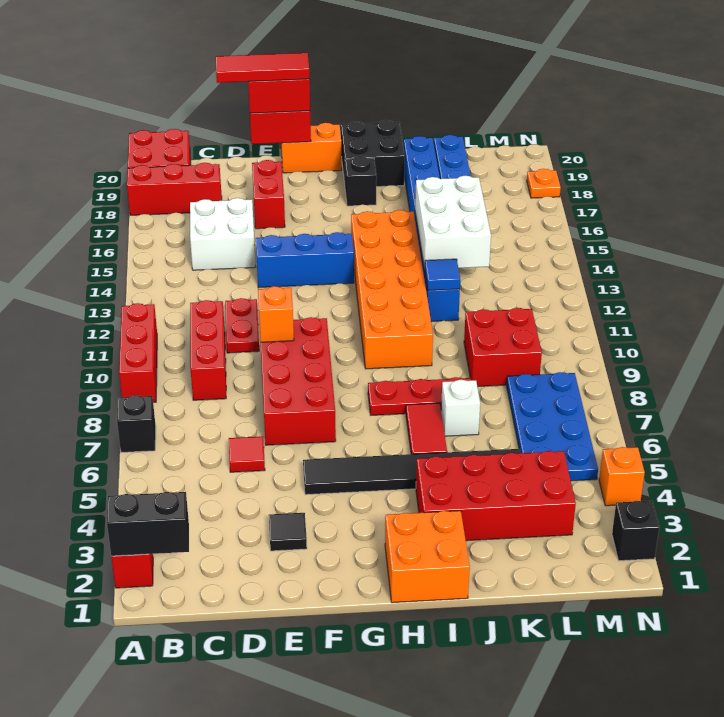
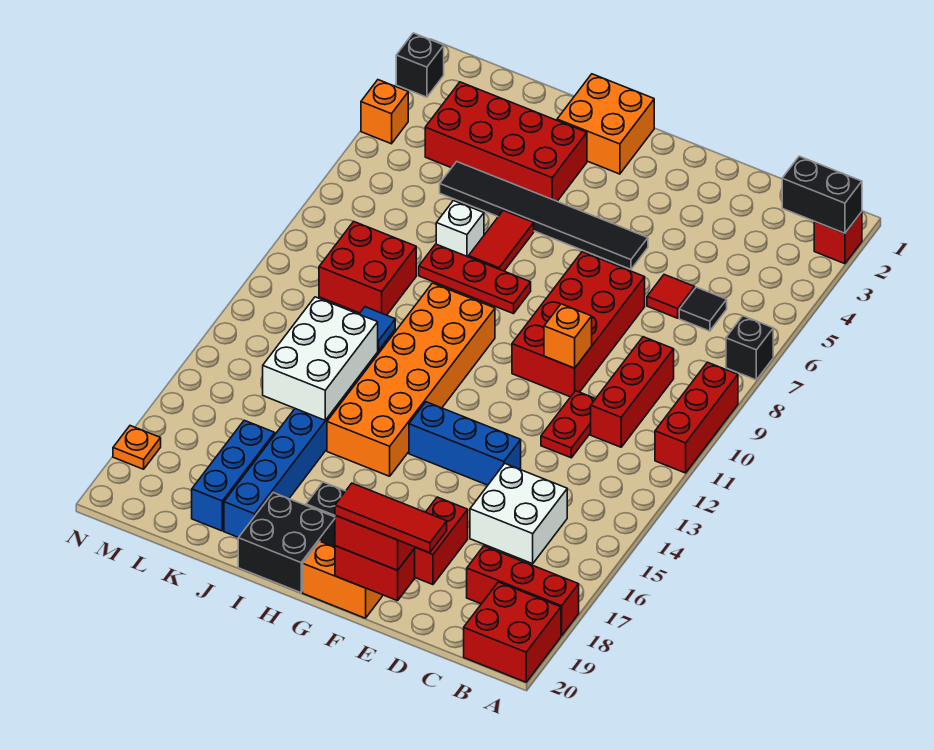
black tile E3 level 1 -> black tile C6 level 1
blue plate L5:M8 level 1 -> none

